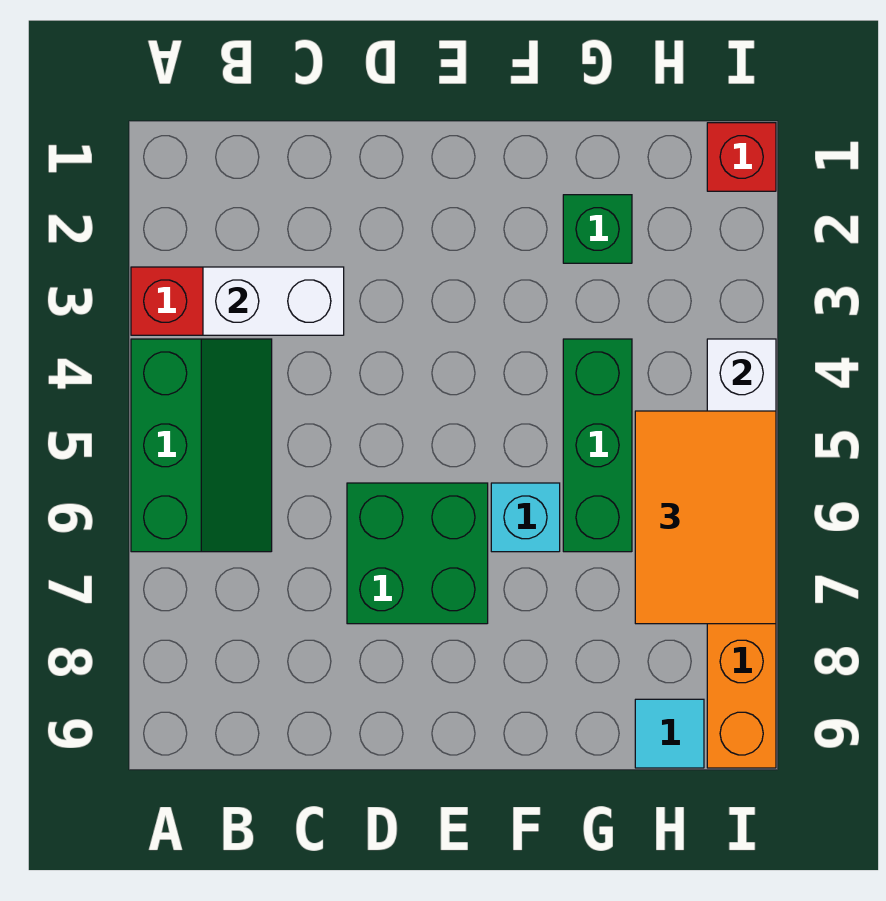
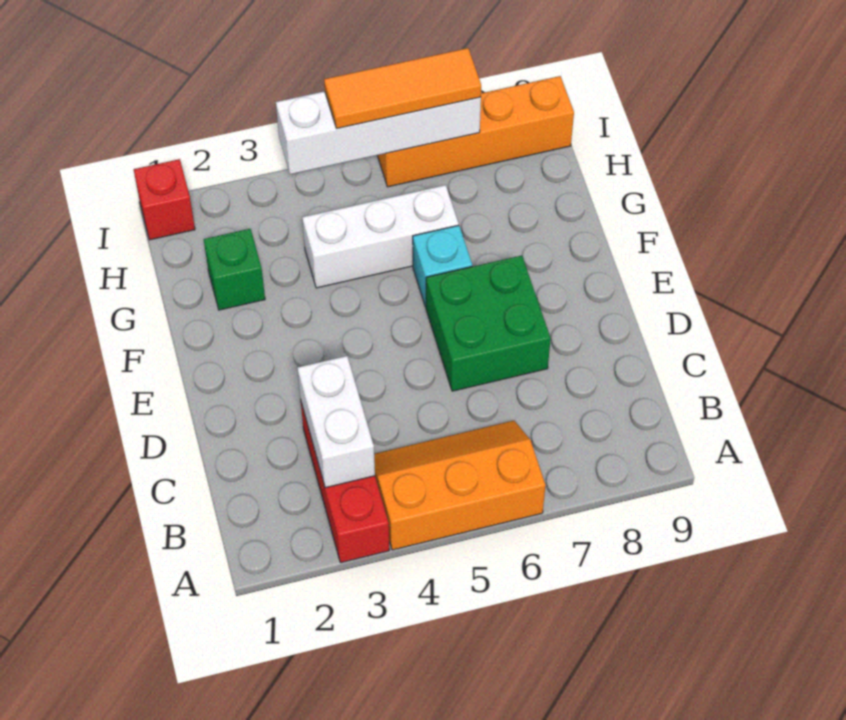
green slope A4:B6 level 1 top A -> orange slope A4:B6 level 1 top A
green brick G4:G6 level 1 -> white brick G4:G6 level 1
orange tile H5:I7 level 3 -> orange tile I5:I7 level 3
cyan tile H9 level 1 -> none

